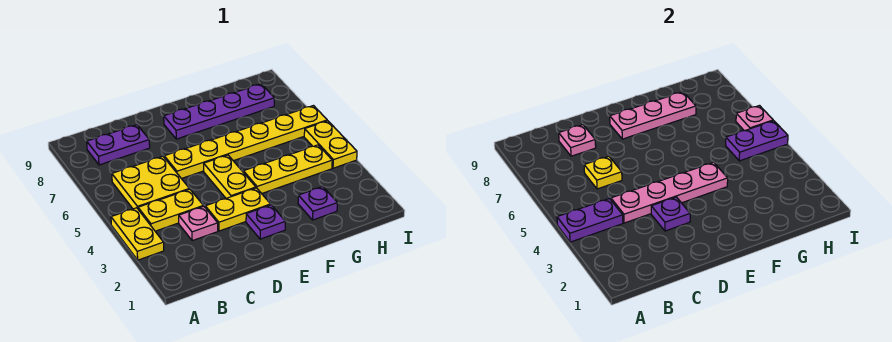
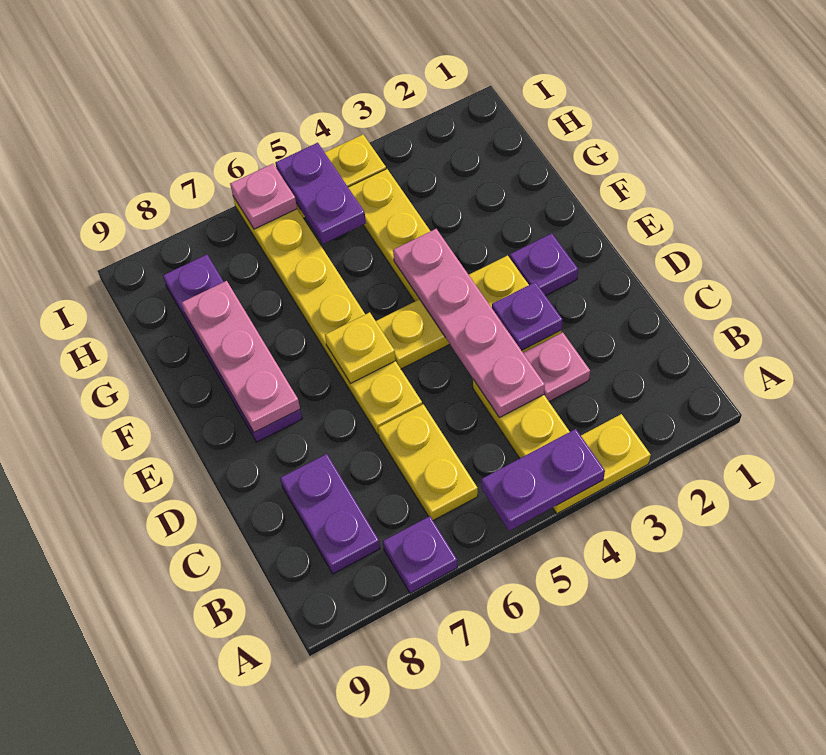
purple plate A4:B4 level 2 -> purple plate A4:A5 level 2
yellow plate B5:C6 level 1 -> yellow plate B6:C6 level 1
yellow plate C6 level 2 -> yellow plate E6 level 2
pink plate C8 level 2 -> none
purple plate G2 level 1 -> purple plate A7 level 1

